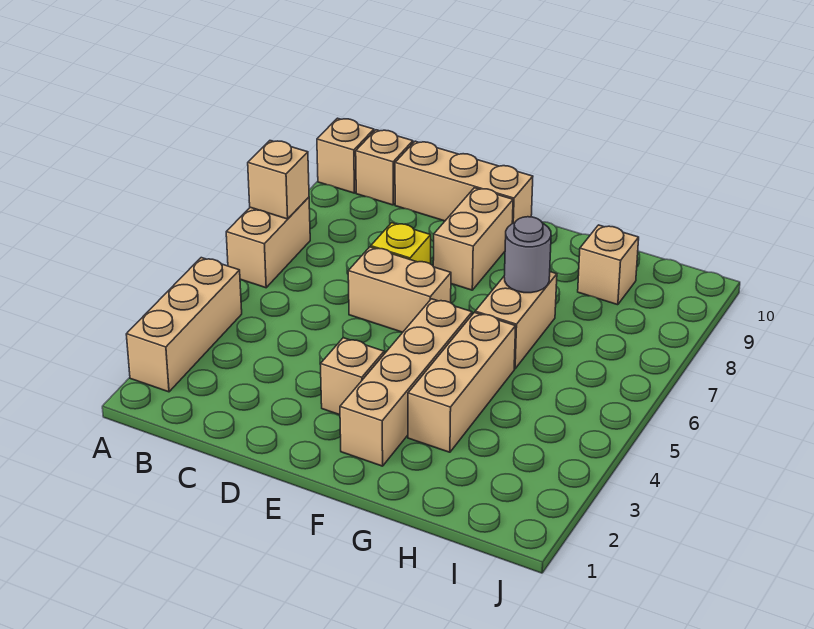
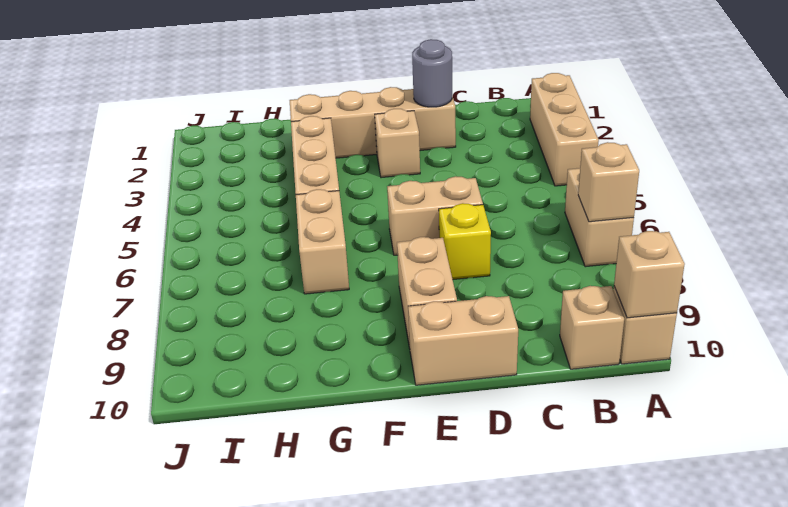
tan brick C10:E10 level 1 -> tan brick D10:E10 level 1
tan brick F2:F5 level 1 -> tan brick D2:G2 level 1
grey round brick G7 level 2 -> grey round brick D2 level 2
tan brick H9 level 1 -> tan brick A10 level 2

